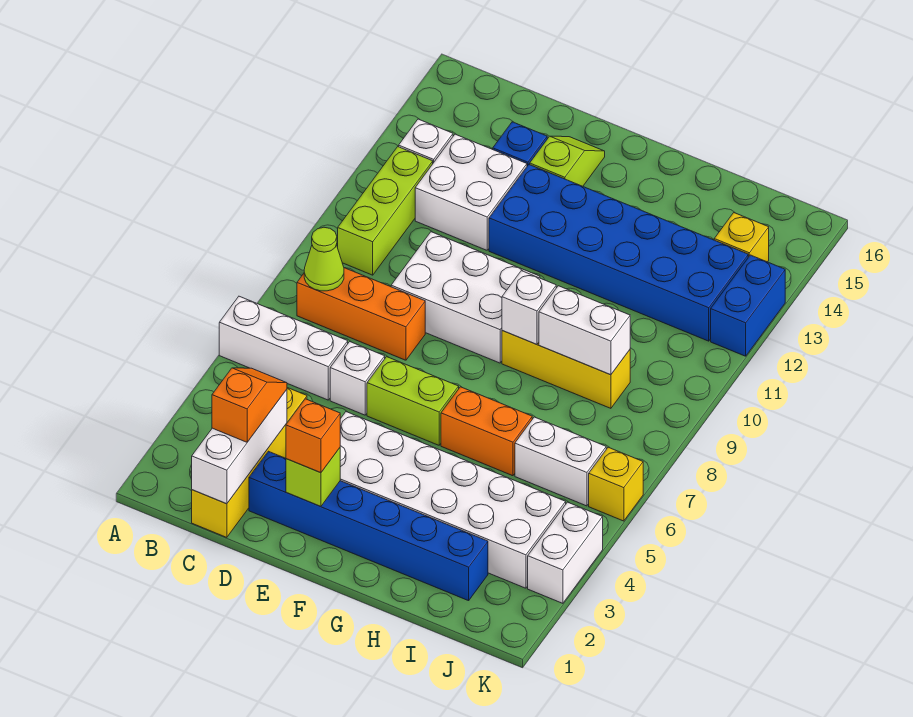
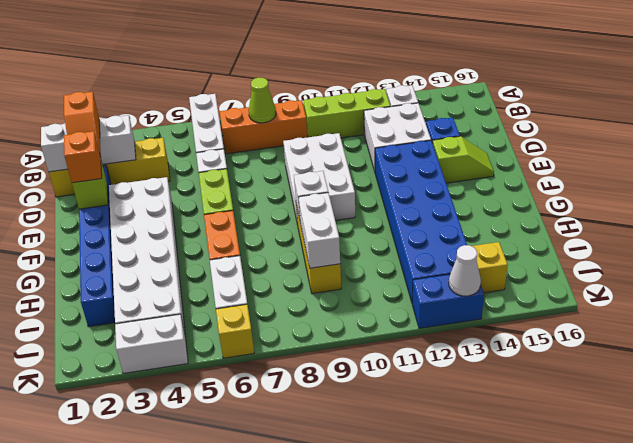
orange brick B8:D8 level 1 -> orange brick B7:B9 level 1
orange slope C2:C3 level 3 top 2 -> orange slope C2:D2 level 3 top C
none -> white cone K13 level 2

